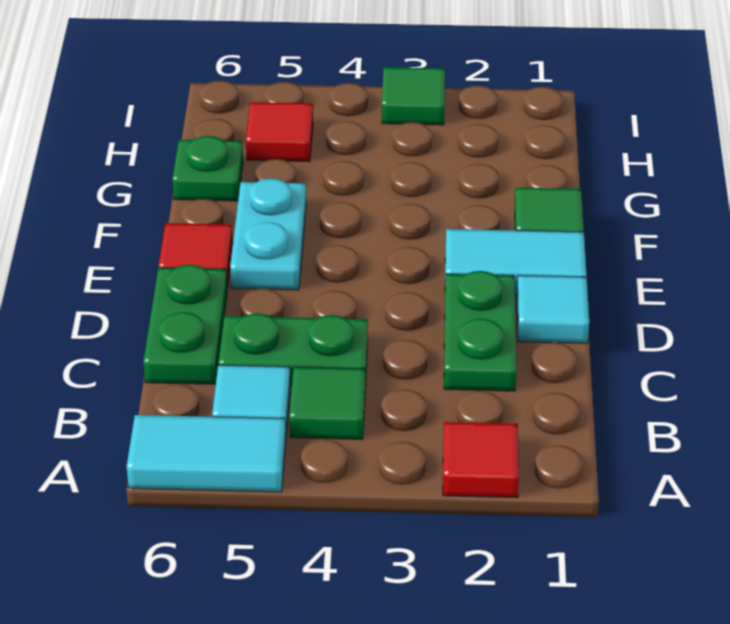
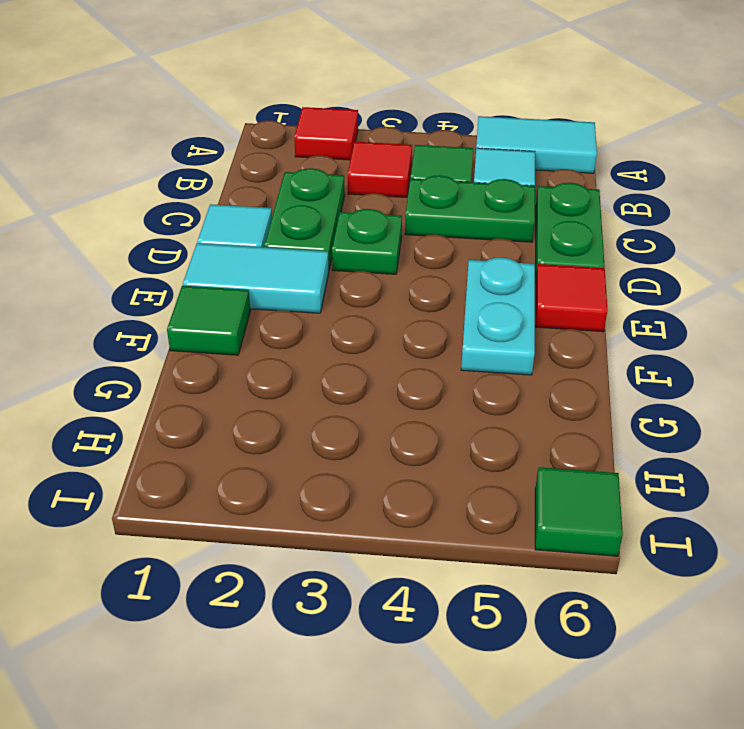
green plate G6 level 1 -> green plate D3 level 1
red tile H5 level 1 -> red tile B3 level 1
green tile I3 level 1 -> green tile I6 level 1

